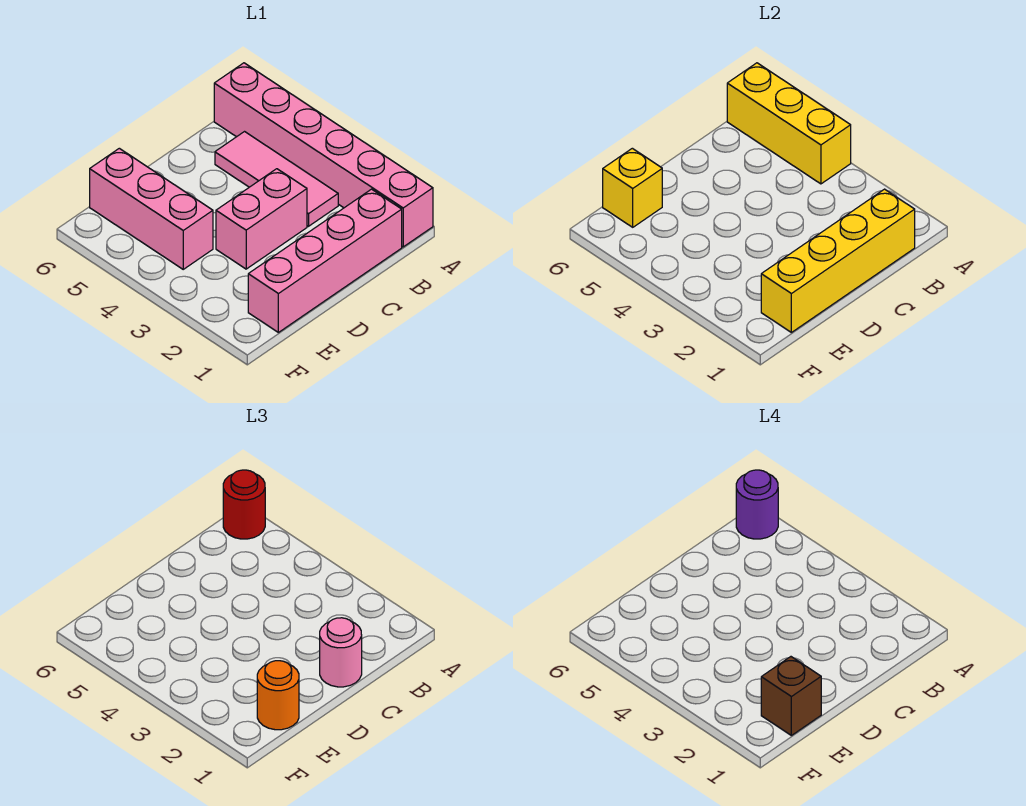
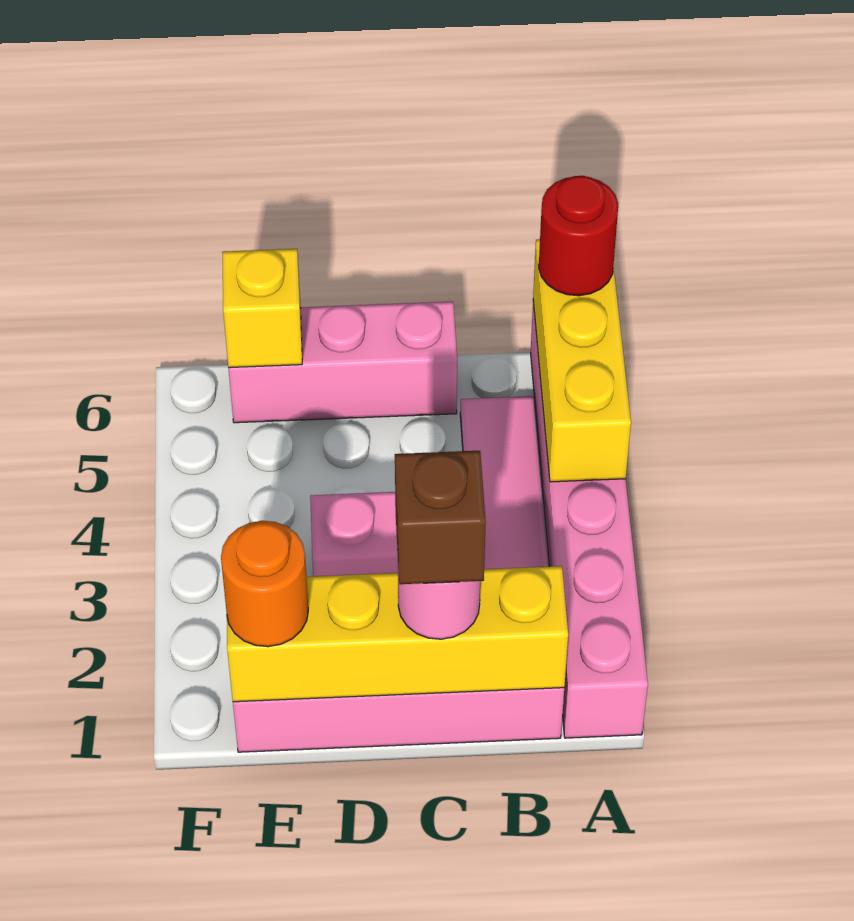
purple round brick A6 level 4 -> none
brown brick E1 level 4 -> brown brick C1 level 4
pink brick E4:E6 level 1 -> pink brick C6:E6 level 1

